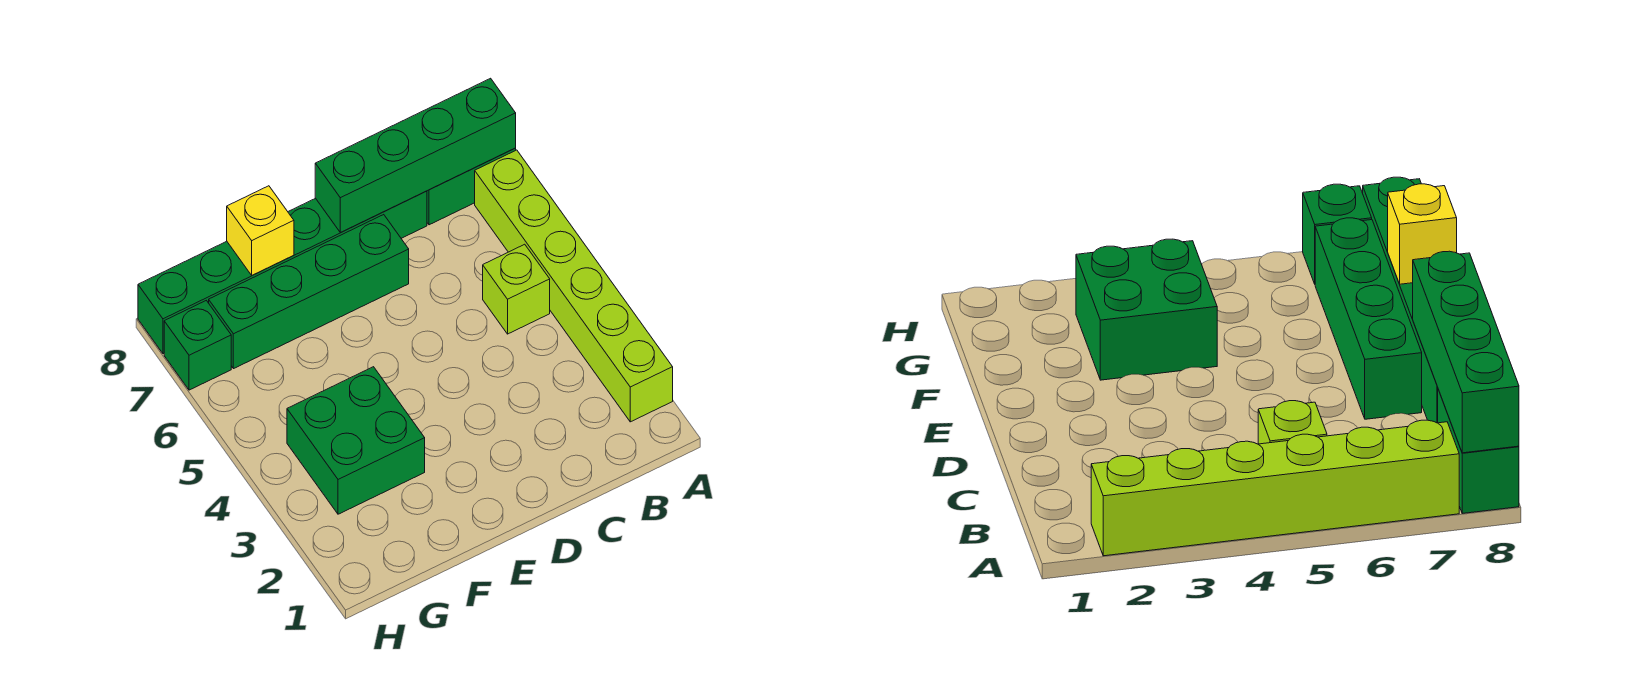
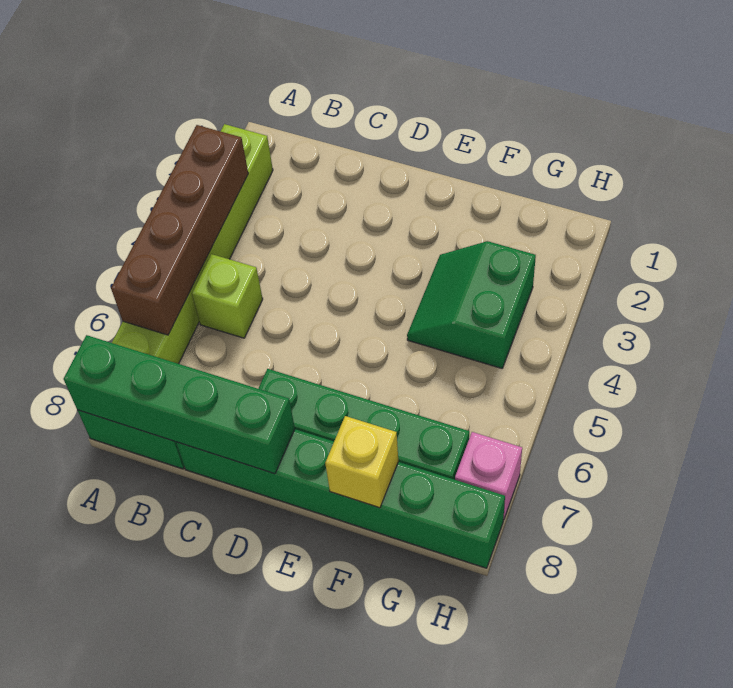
none -> brown brick A3:A6 level 2
green brick F3:G4 level 1 -> green slope F3:G4 level 1 top G
green brick H7 level 1 -> pink brick H7 level 1

